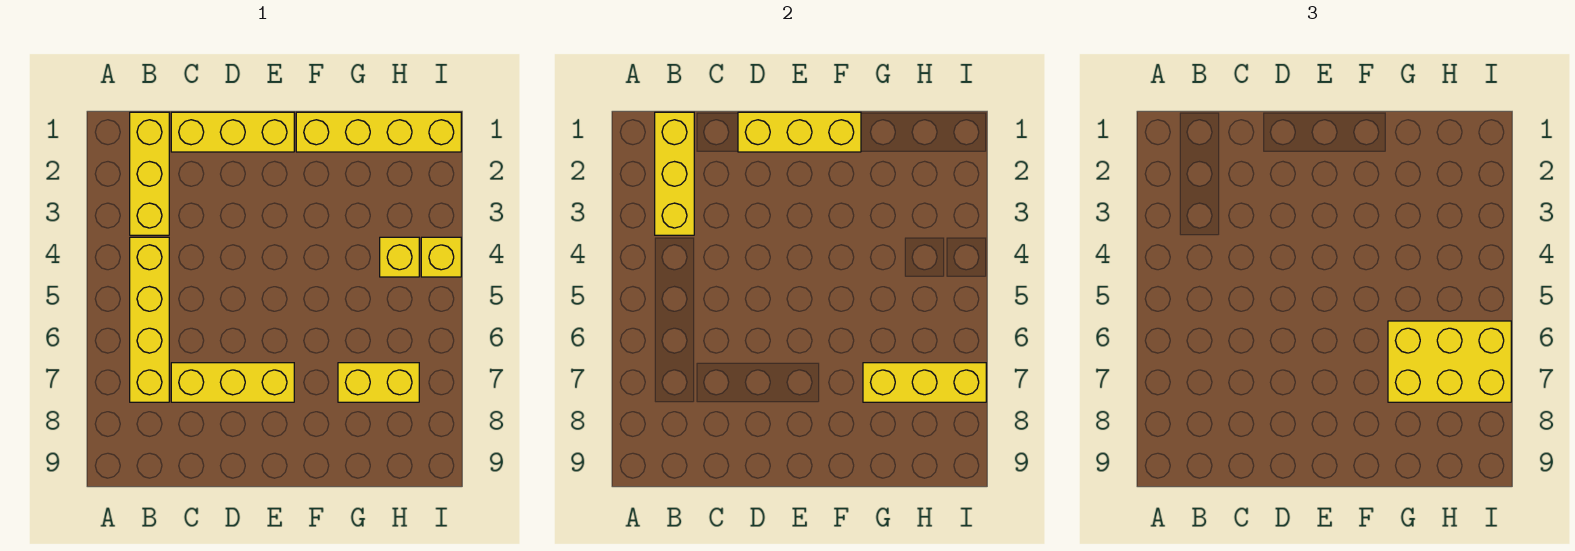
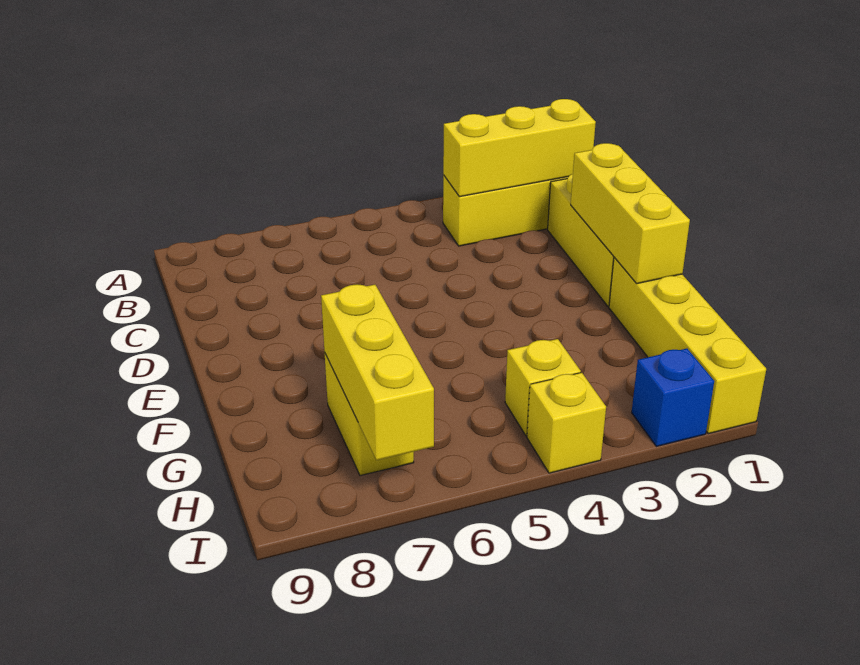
yellow brick B4:B7 level 1 -> none
yellow brick C7:E7 level 1 -> none
yellow brick G6:I7 level 3 -> none
none -> blue brick I2 level 1

